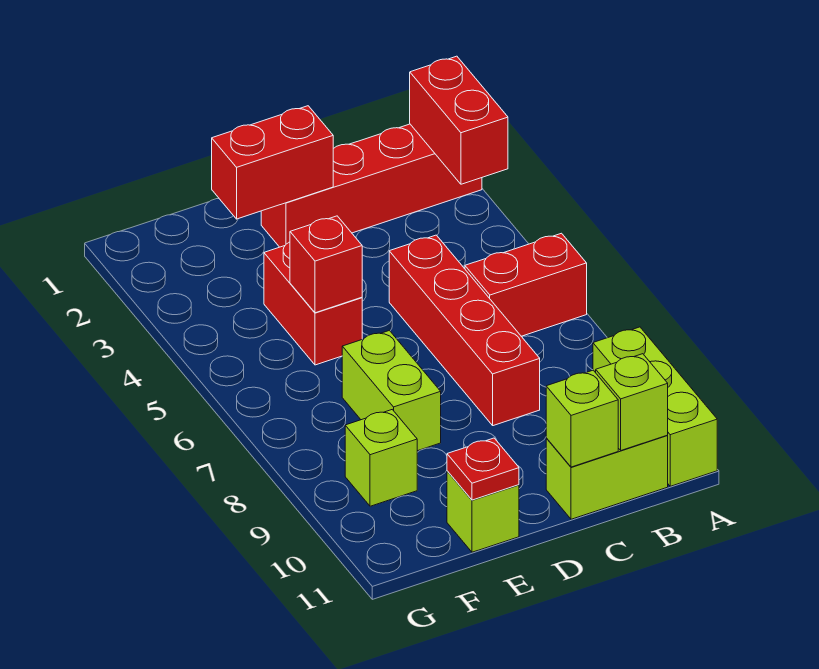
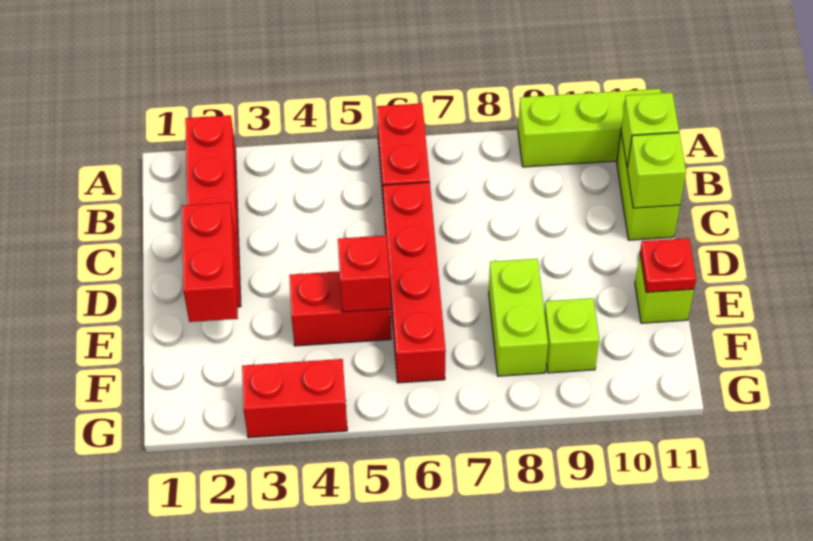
red brick A2:A3 level 2 -> red brick G3:G4 level 1
red brick C5:C8 level 1 -> red brick C6:F6 level 1
lime brick E7:E8 level 1 -> lime brick E8:F8 level 1

